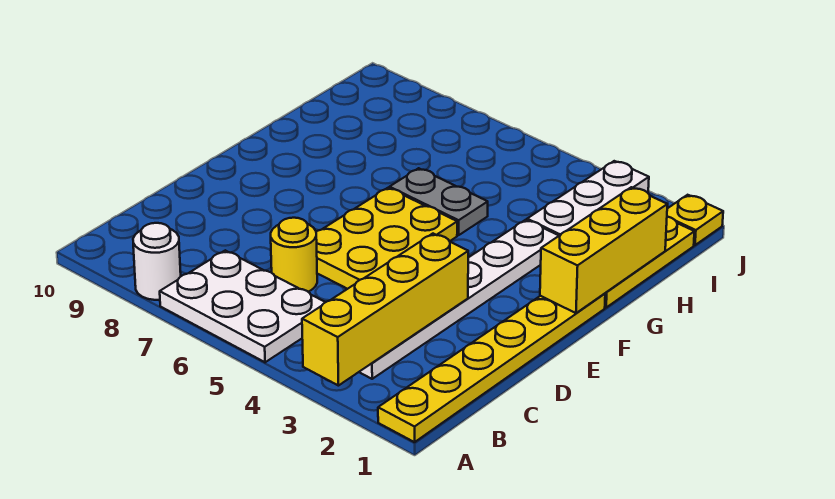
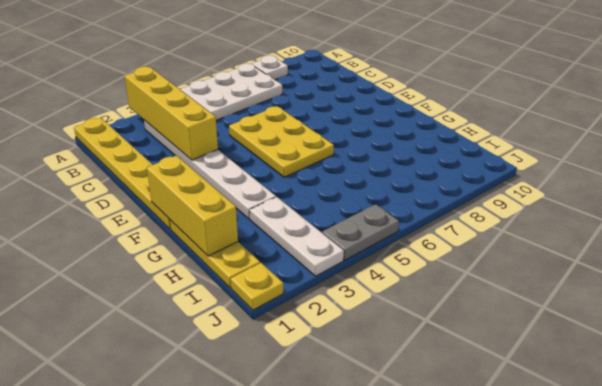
white round brick A8 level 1 -> white plate A8 level 1
yellow round brick C6 level 1 -> none
grey plate G5:G6 level 1 -> grey plate J4:J5 level 1

